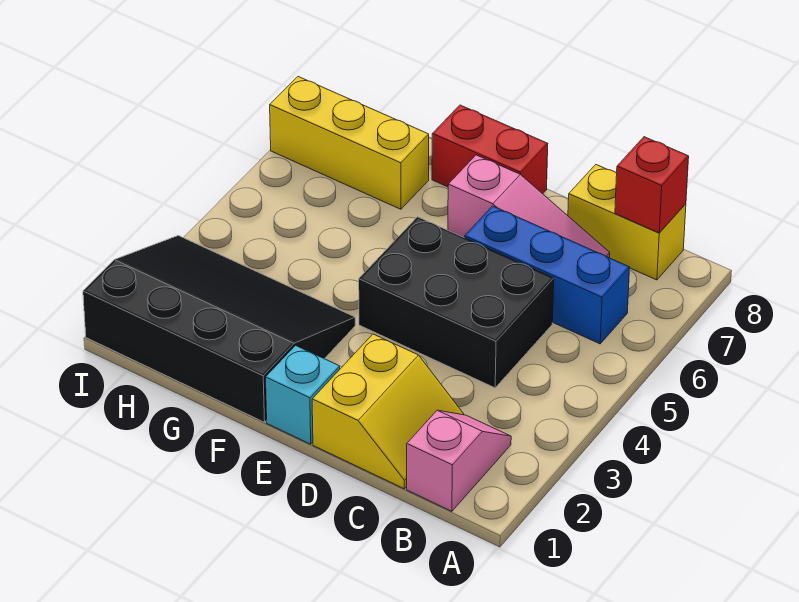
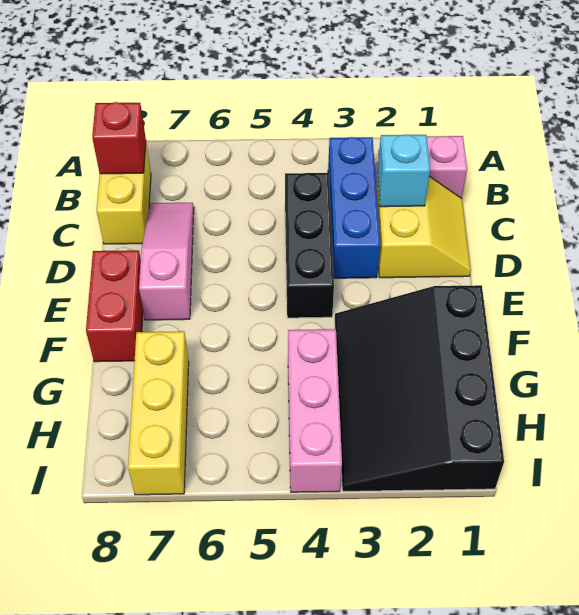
blue brick B6:D6 level 1 -> blue brick B3:D3 level 1
yellow slope C1:D2 level 1 top D -> yellow slope C1:D2 level 1 top 2
black brick C4:E5 level 1 -> black brick C4:E4 level 1
cyan brick E1 level 1 -> cyan brick C2 level 2
none -> pink brick G4:I4 level 1

